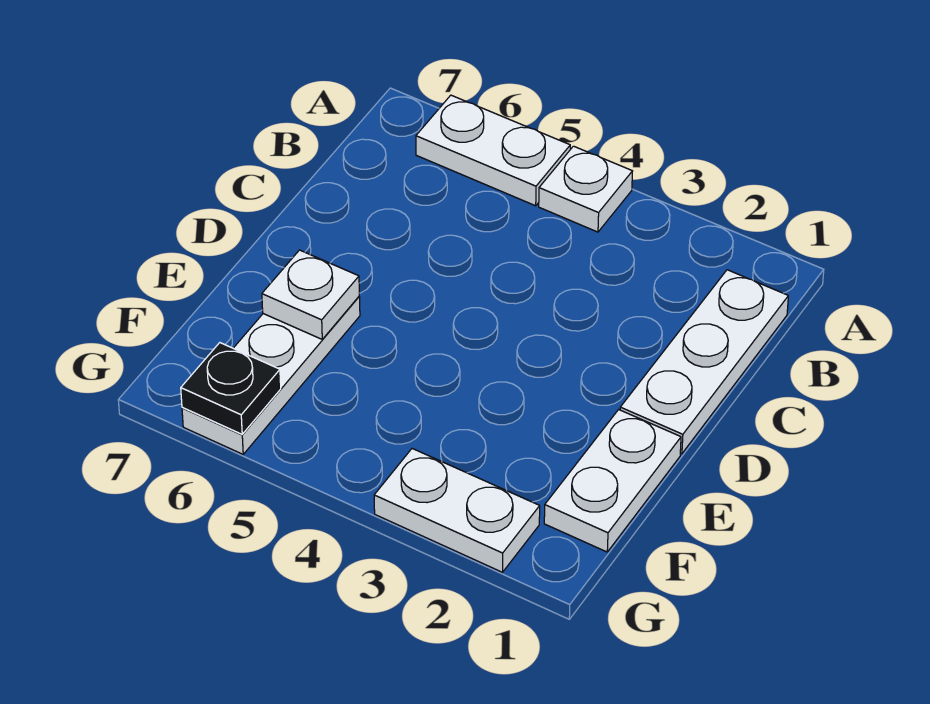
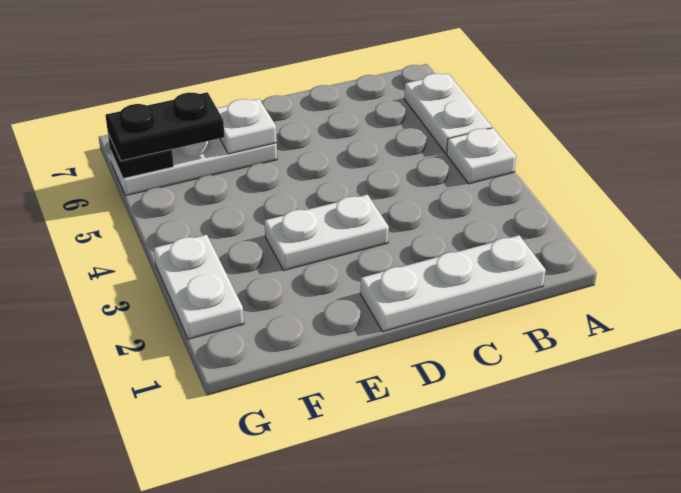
white plate E1:F1 level 1 -> white plate D3:E3 level 1
none -> black plate F6:G6 level 3

